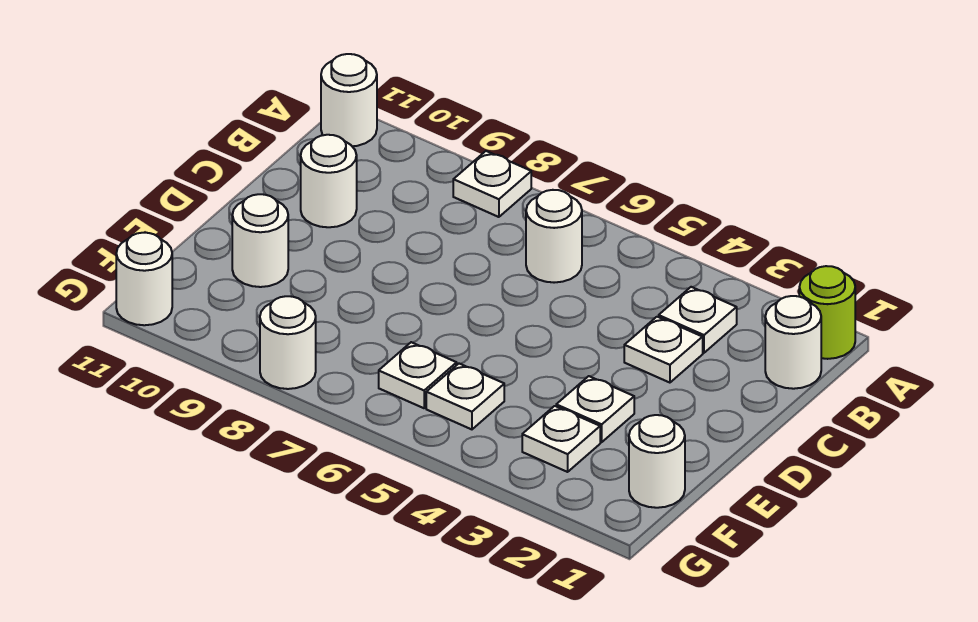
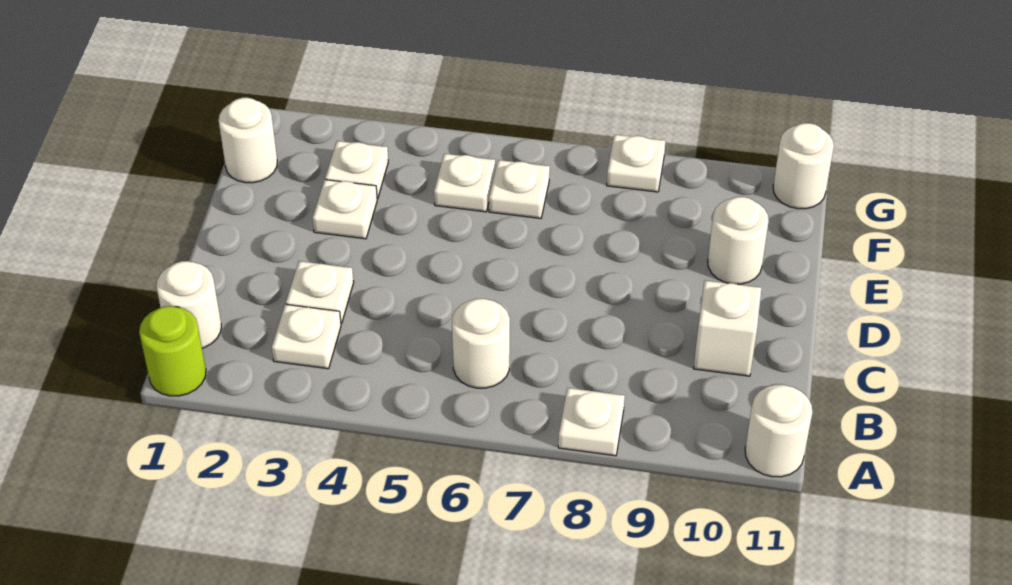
white round brick C10 level 1 -> white brick C10 level 1
white round brick G8 level 1 -> white plate G8 level 1

